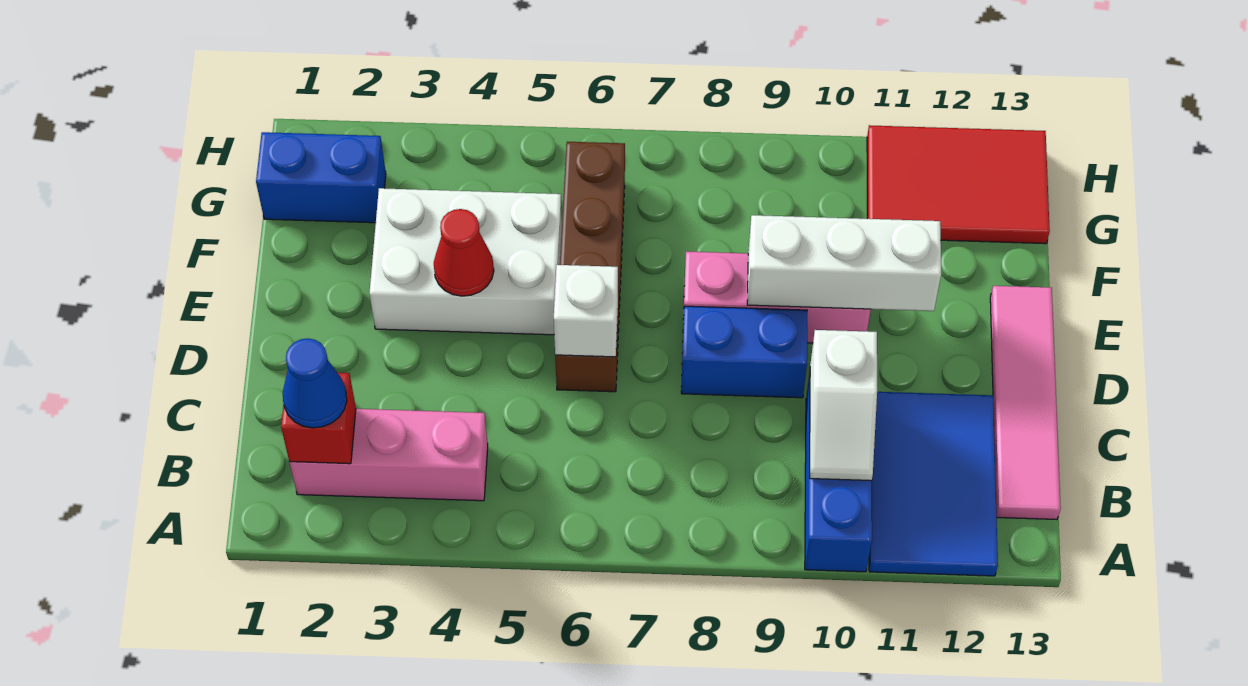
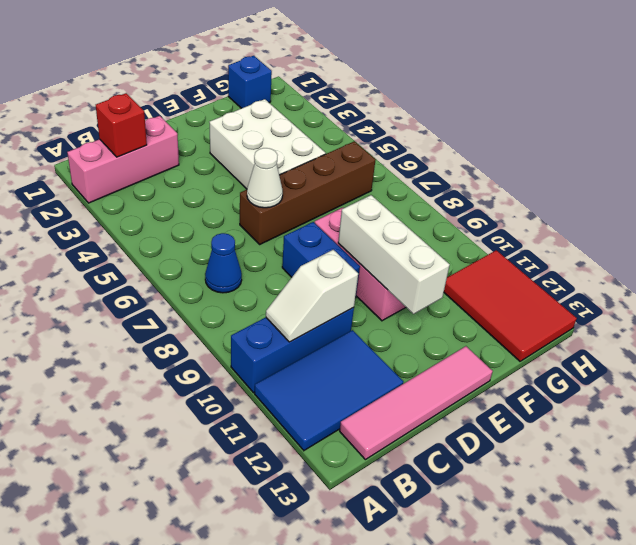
pink brick B2:B4 level 1 -> pink brick A2:C2 level 1
blue cone B2 level 3 -> blue cone B7 level 1
white brick D6 level 2 -> white cone D6 level 2
red cone E4 level 2 -> none
blue brick G1:G2 level 1 -> blue brick G1 level 1

